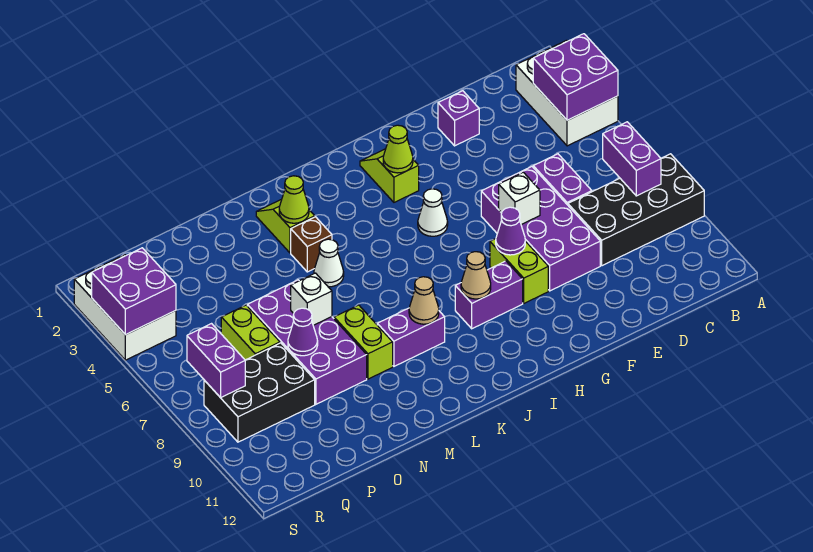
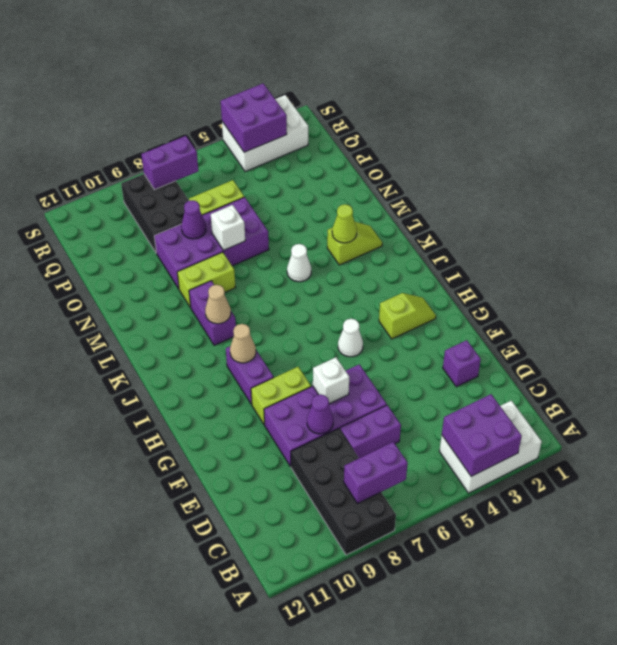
purple cone G8 level 2 -> purple cone E8 level 2
lime cone H3 level 2 -> none
brown brick L4 level 1 -> none

